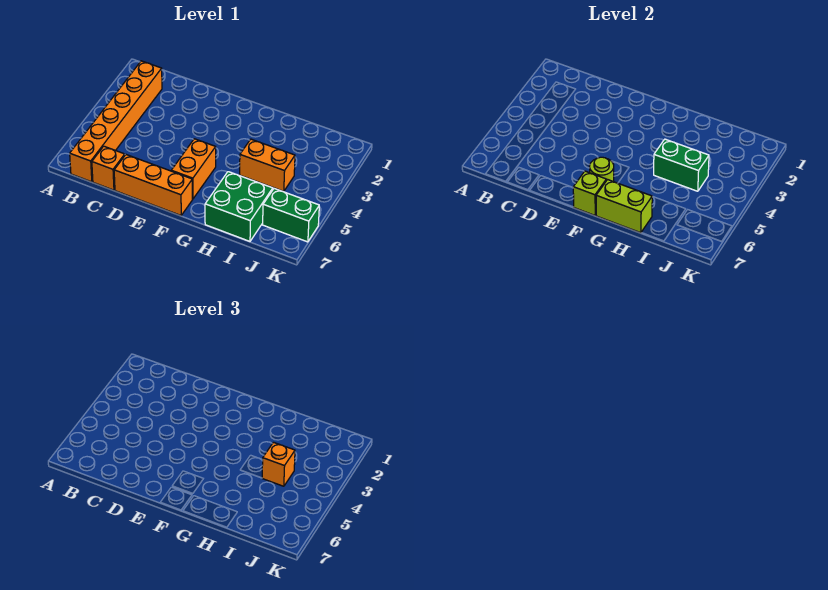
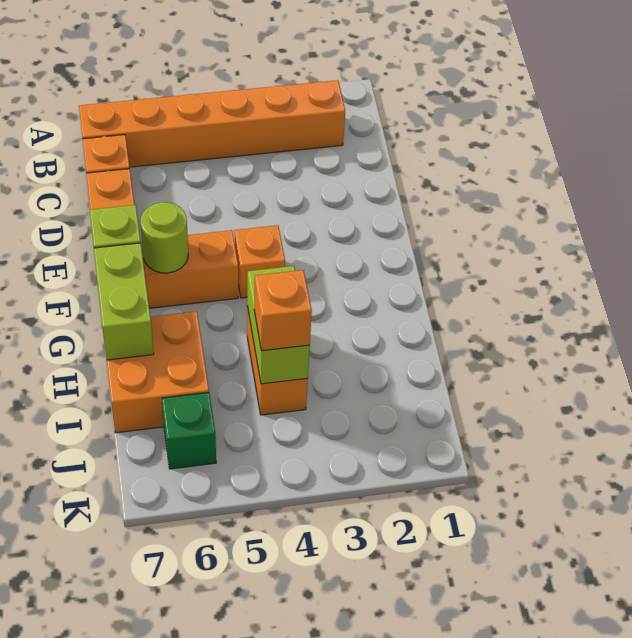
none -> orange brick F4 level 1
green brick H4:I4 level 2 -> lime brick H4:I4 level 2
green brick H6:I7 level 1 -> orange brick H6:I7 level 1
green brick J6:K6 level 1 -> green brick J6 level 1

